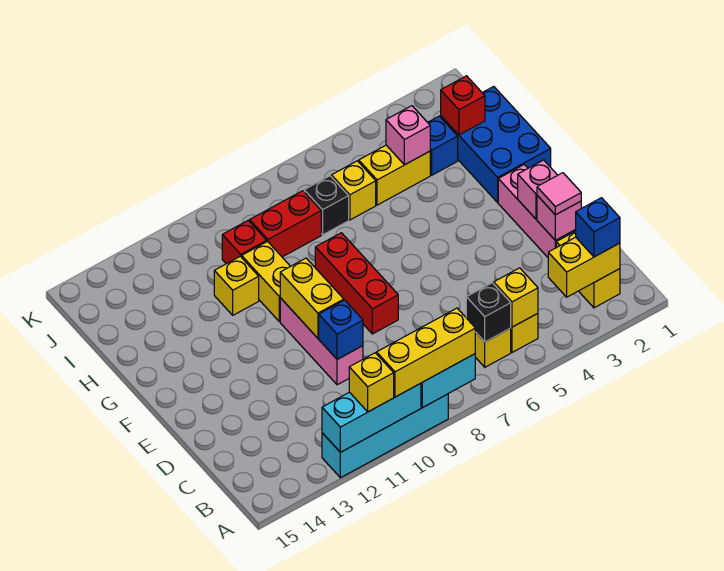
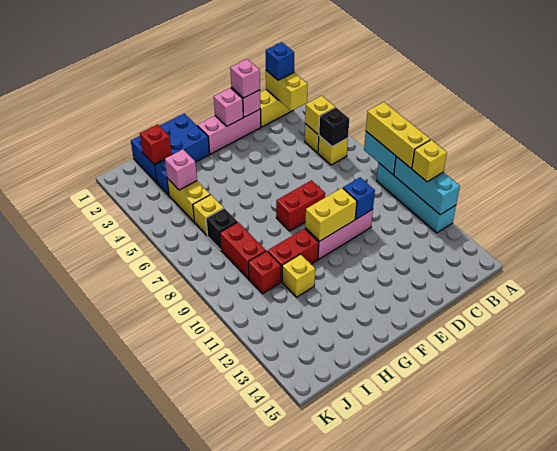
pink tile D2 level 3 -> pink brick D2 level 3
red brick E8:G8 level 1 -> red brick E8:F8 level 1
yellow brick G10:H10 level 1 -> red brick G10:H10 level 1

